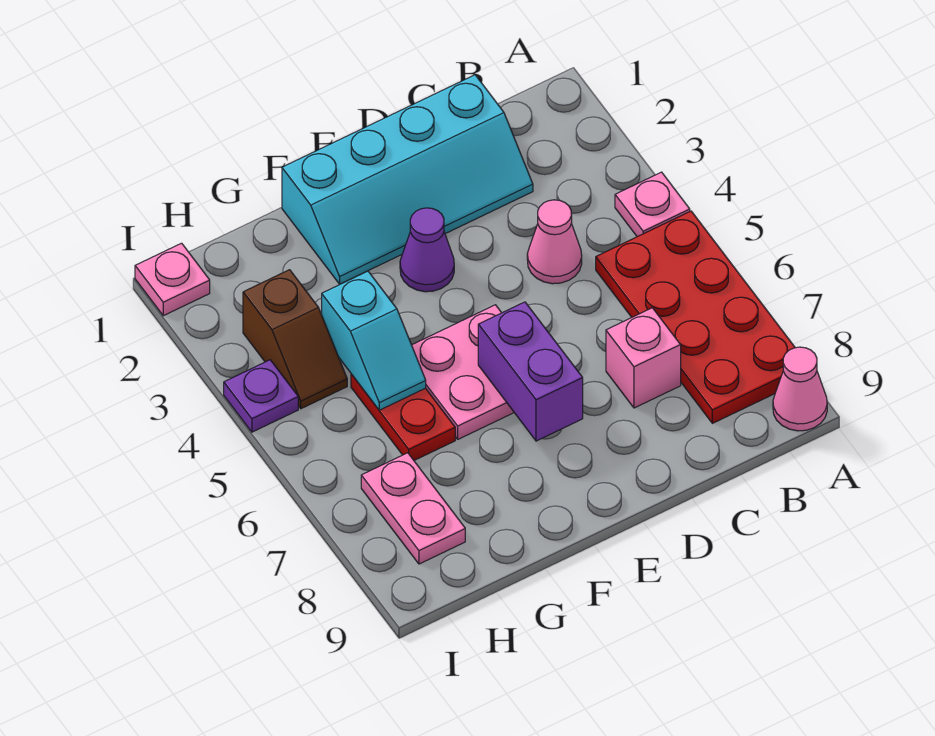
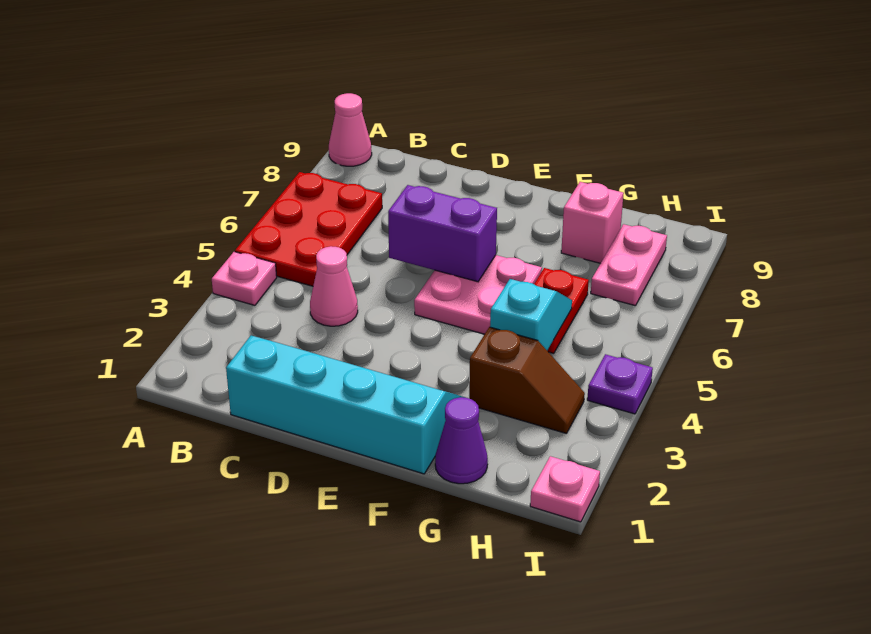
red plate A5:B8 level 1 -> red plate A5:B7 level 1
pink brick C7 level 1 -> pink brick G8 level 1
purple cone E3 level 1 -> purple cone G1 level 1
purple brick E6:E7 level 2 -> purple brick D6:E6 level 2
brown slope H3:H4 level 1 top 3 -> brown slope G3:H3 level 1 top G

